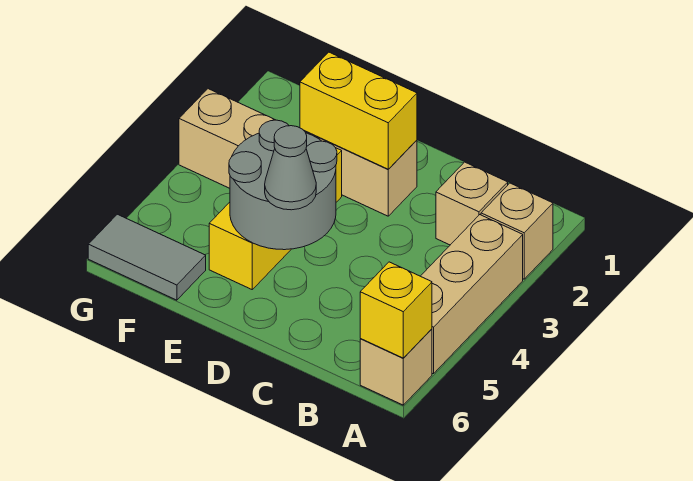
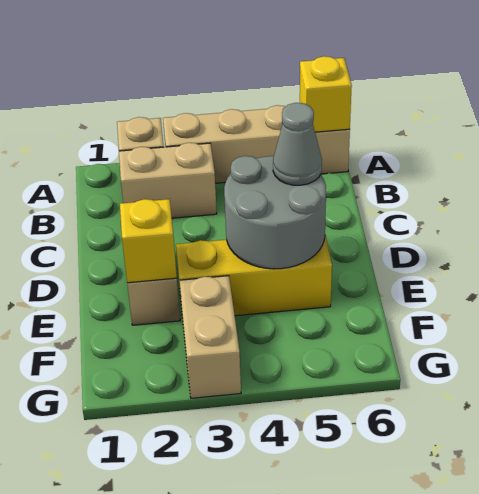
tan brick B2 level 1 -> tan brick B2:B3 level 1
yellow brick D2:E2 level 2 -> yellow brick E2 level 2
grey tile F6:G6 level 1 -> none

